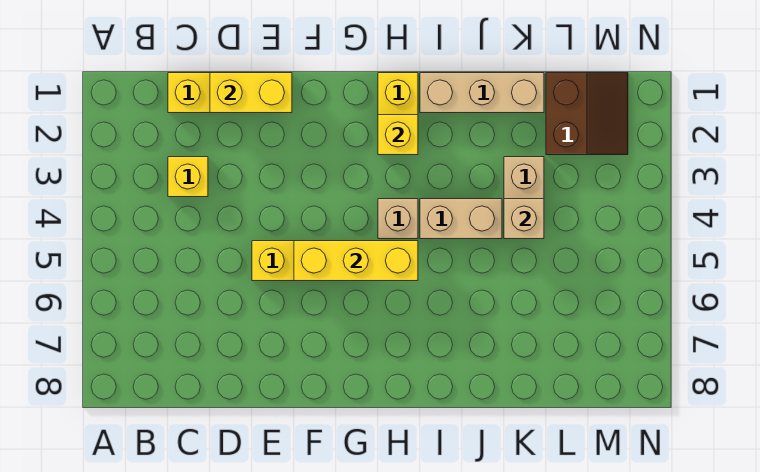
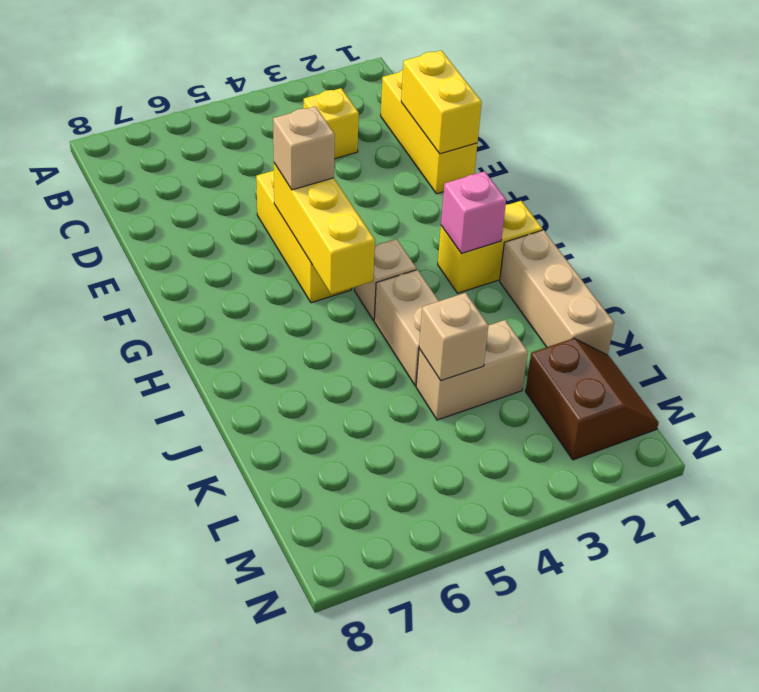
none -> tan brick F5 level 3
yellow brick H2 level 2 -> pink brick H2 level 2
brown slope L1:M2 level 1 top L -> brown slope L1:M2 level 1 top 2

